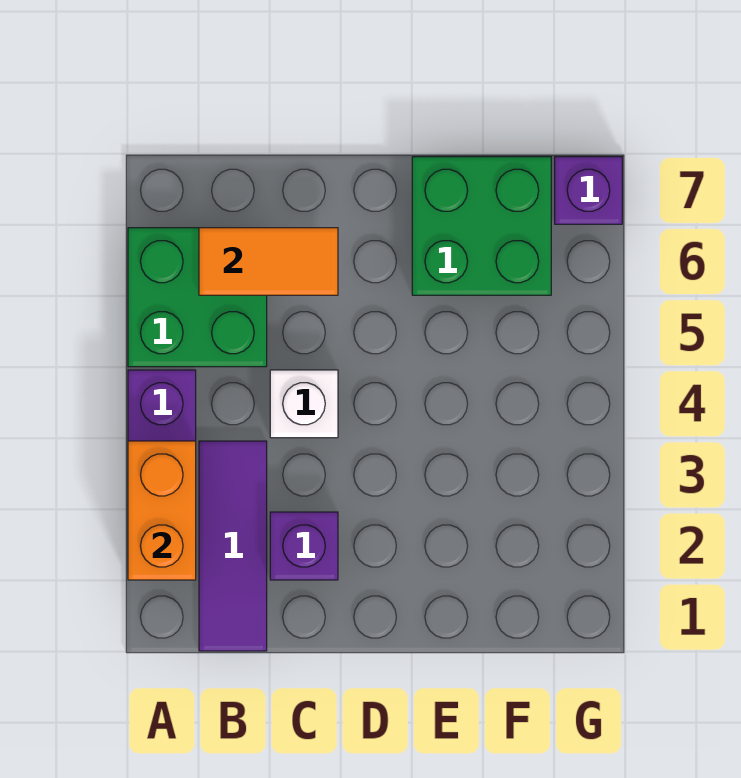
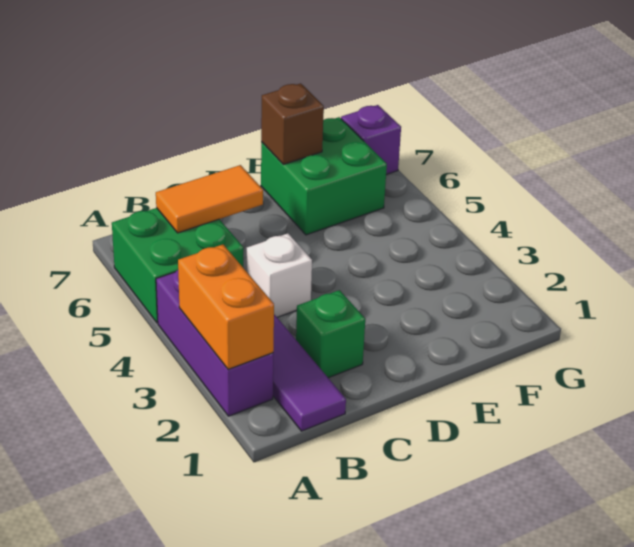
purple brick C2 level 1 -> green brick C2 level 1
none -> brown brick E7 level 2

